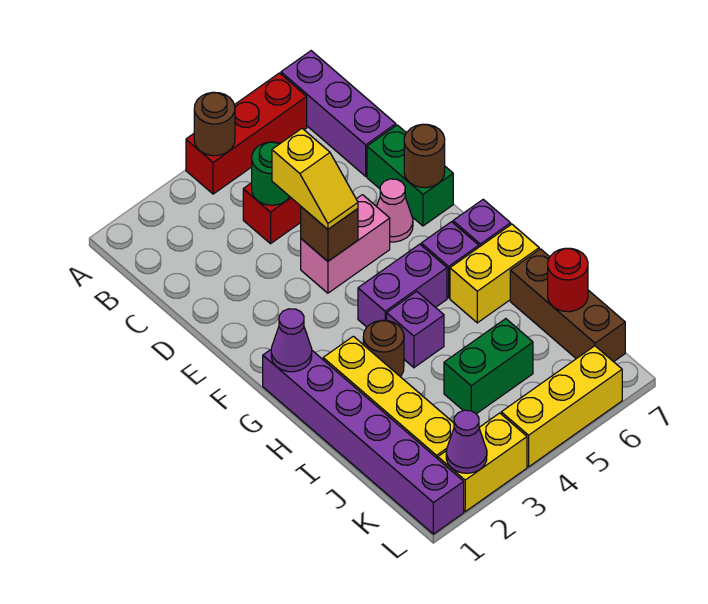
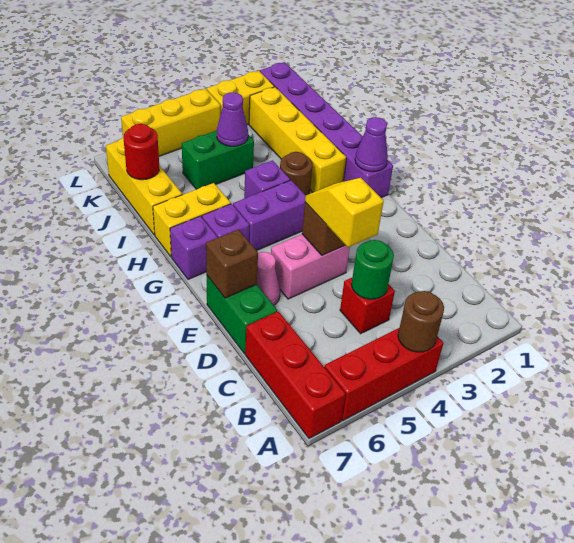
purple brick A7:C7 level 1 -> red brick A7:C7 level 1
brown round brick E7 level 2 -> brown brick E7 level 2
brown brick I7:K7 level 1 -> yellow brick I7:K7 level 1
purple cone L2 level 2 -> purple cone J4 level 2

